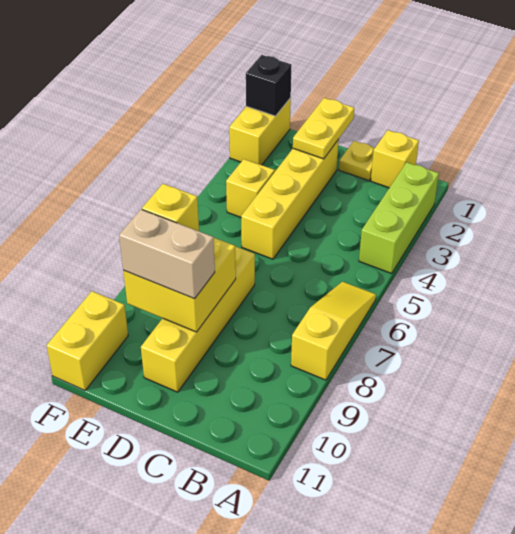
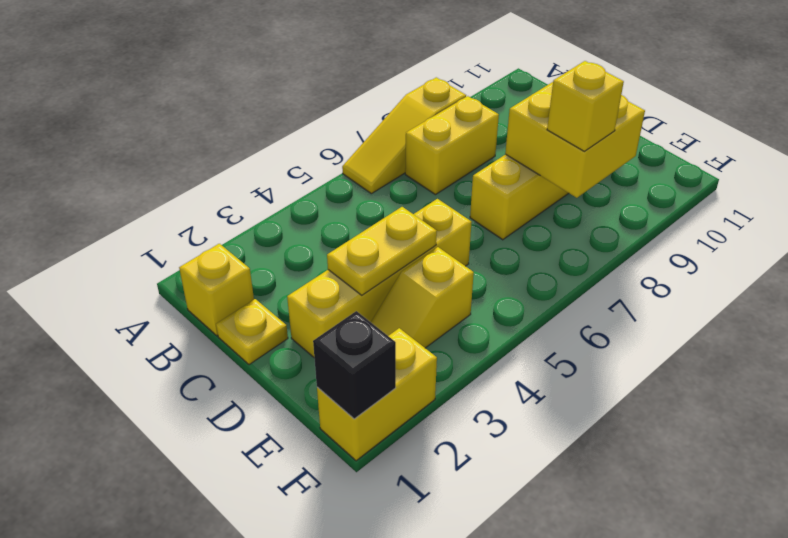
lime brick A2:A4 level 1 -> none
yellow plate D1:D2 level 2 -> yellow plate D3:D4 level 2
tan brick D9:E9 level 3 -> none
yellow brick F10:F11 level 1 -> yellow brick B7:B8 level 1

